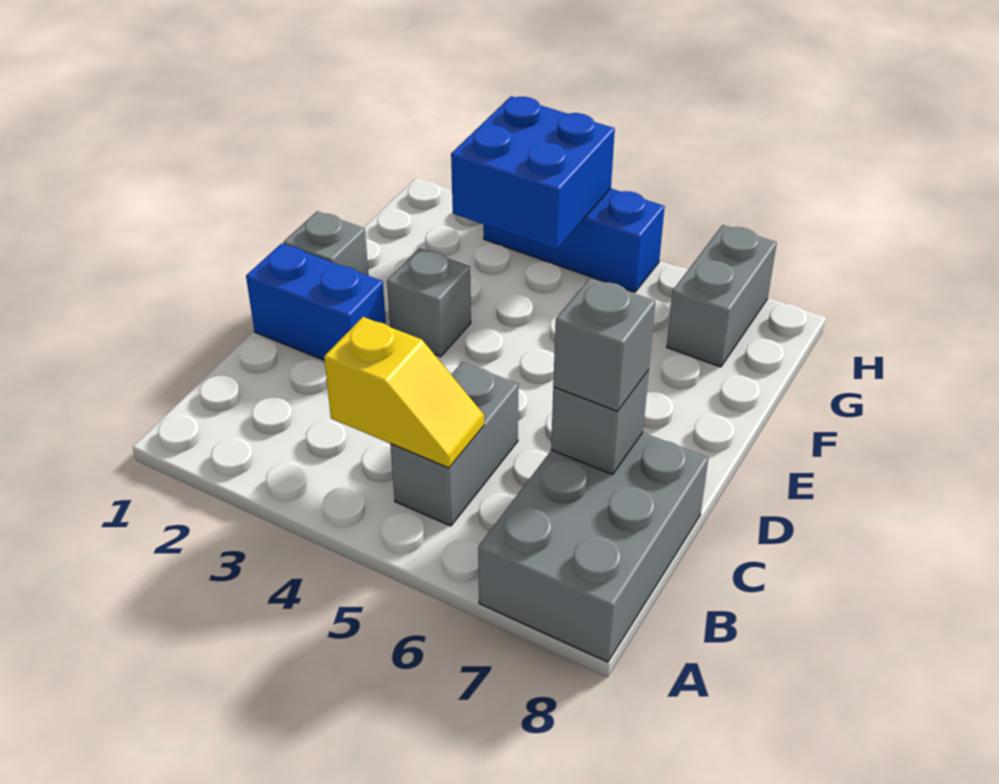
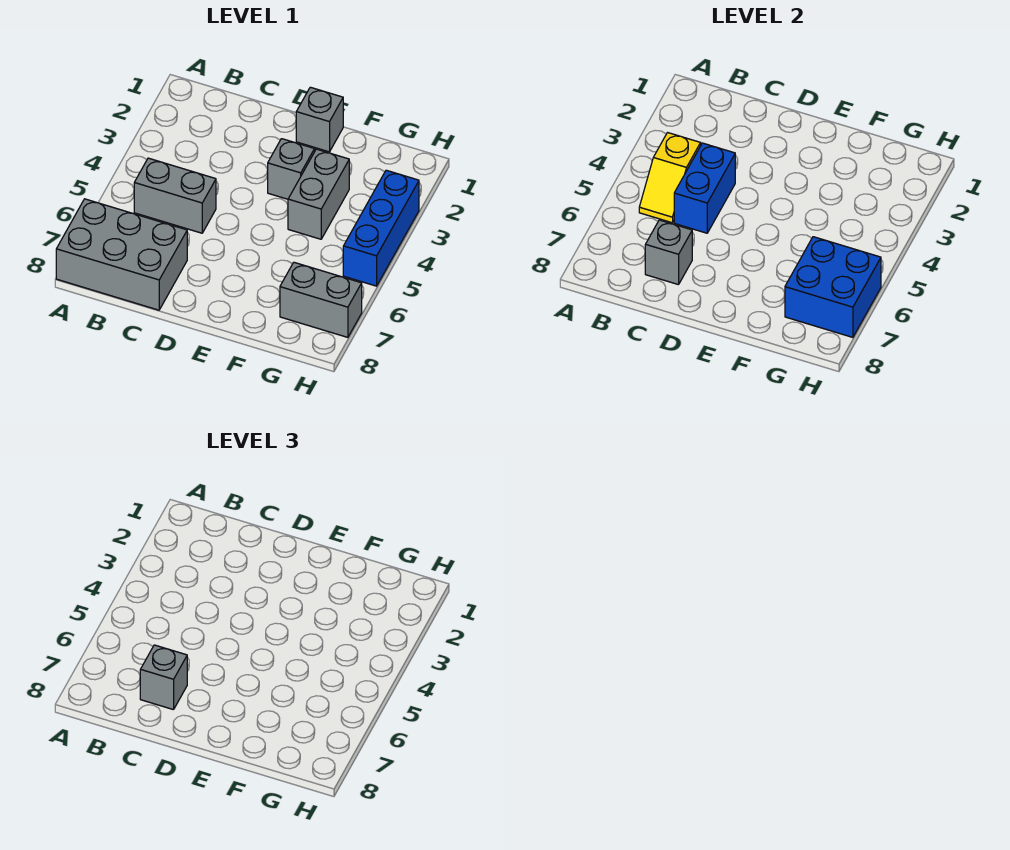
blue brick D1:D2 level 1 -> blue brick C4:C5 level 2
none -> grey brick F3:F4 level 1
blue brick G3:H4 level 2 -> blue brick G6:H7 level 2

